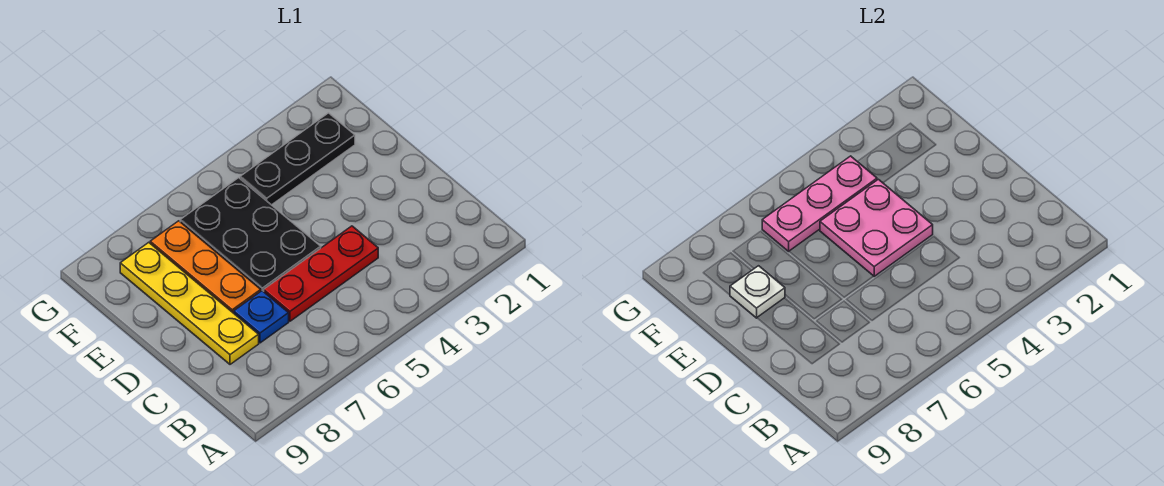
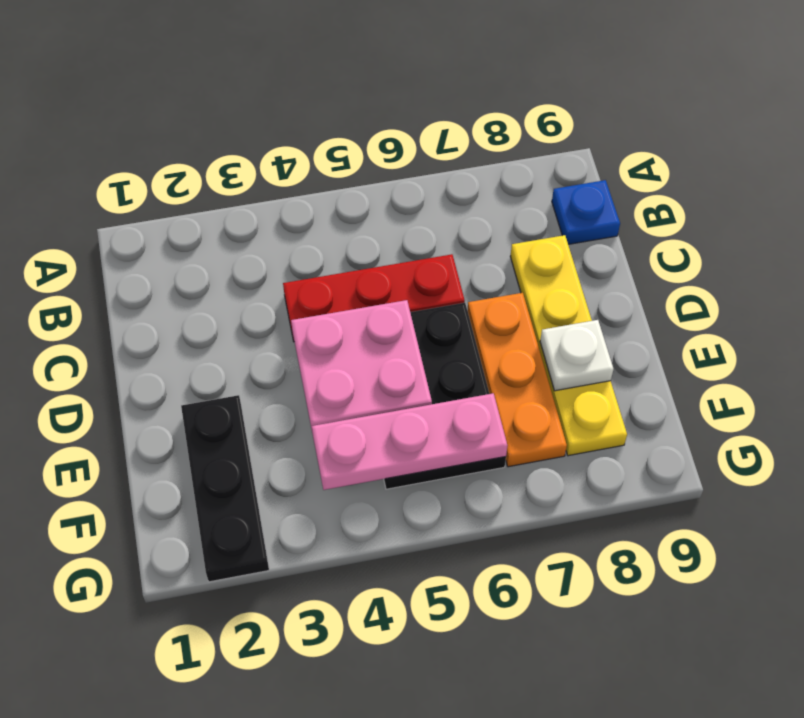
blue plate C7 level 1 -> blue plate B9 level 1
black plate F2:F4 level 1 -> black plate E2:G2 level 1

